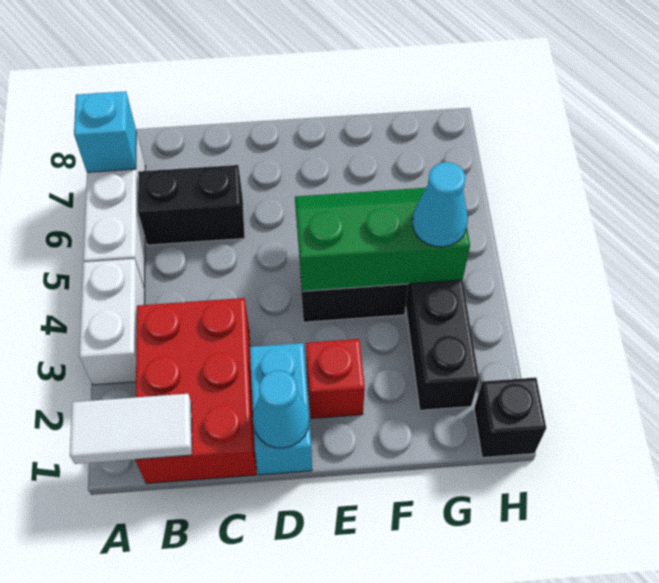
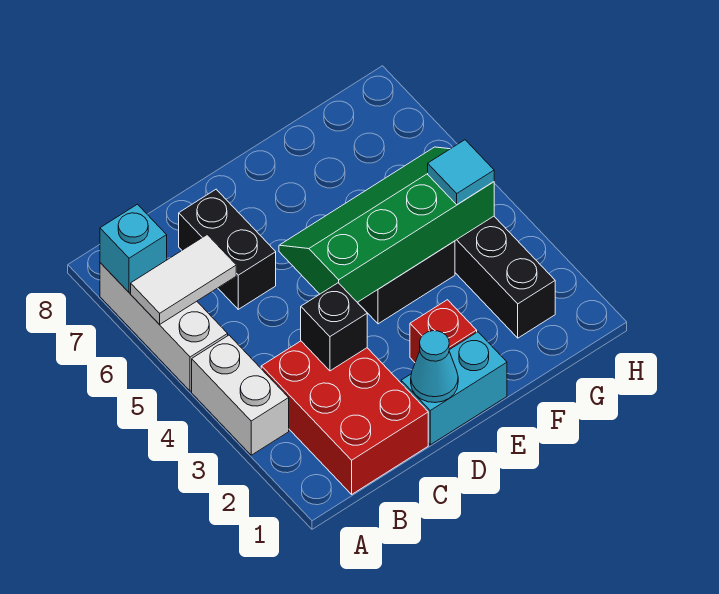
white tile A1:B1 level 2 -> white tile A6:B6 level 2
black brick B6:C6 level 1 -> black brick C6:C7 level 1
cyan brick D1:D2 level 1 -> cyan brick D1:E1 level 1
green slope E4:G5 level 2 top 4 -> green slope D4:G5 level 2 top 4
cyan cone G4 level 3 -> cyan tile G4 level 3
black brick H1 level 1 -> black brick C3 level 2

